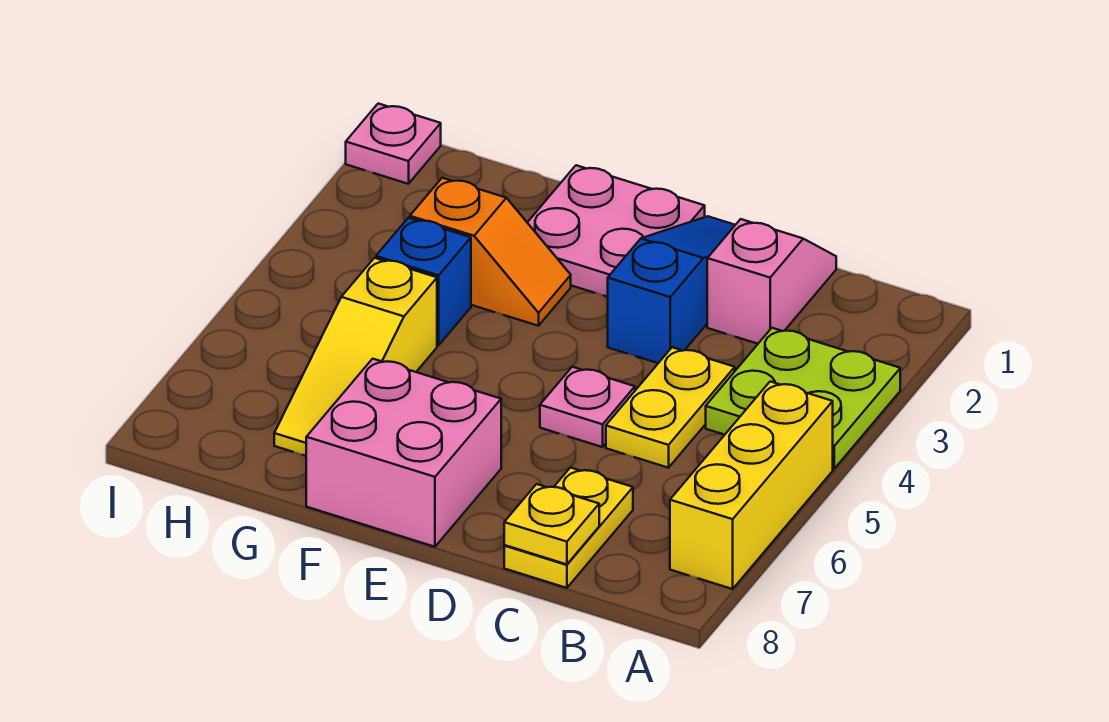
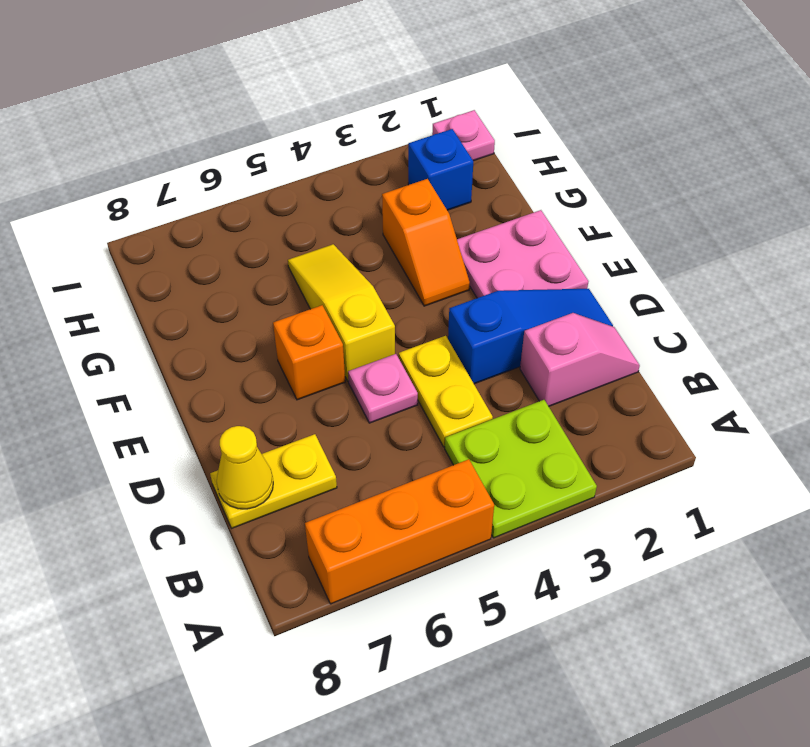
yellow brick A5:A7 level 1 -> orange brick A5:A7 level 1
yellow plate C4:C5 level 1 -> yellow plate C4:D4 level 1
yellow plate C8 level 2 -> yellow cone C8 level 2
none -> orange brick E6 level 1
pink brick E7:F8 level 1 -> none
blue brick G4 level 1 -> blue brick H2 level 1
yellow slope G5:G7 level 1 top 5 -> yellow slope E5:G5 level 1 top E

